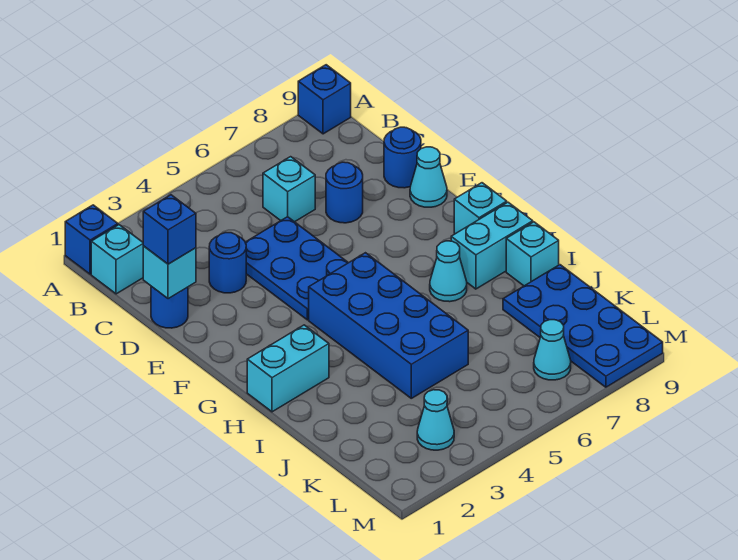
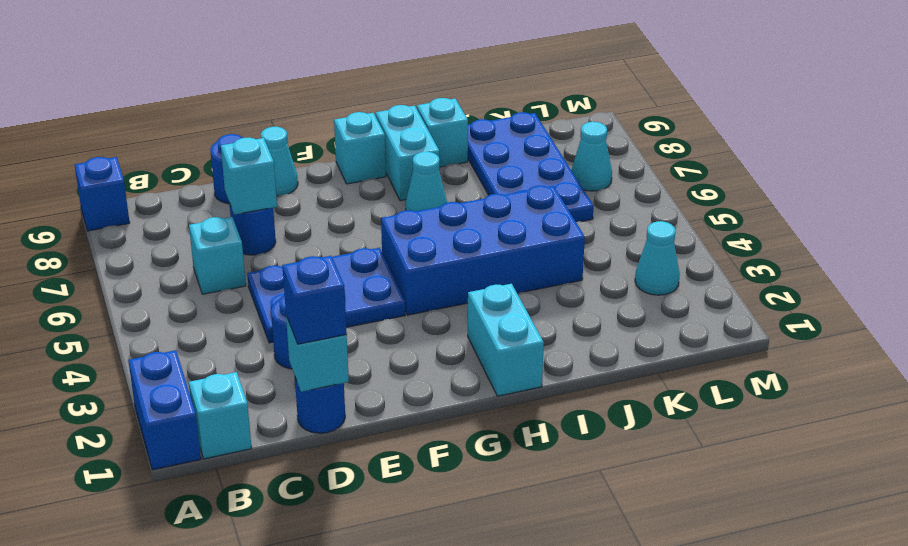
blue brick A1 level 1 -> blue brick A1:A2 level 1
none -> cyan brick D7 level 2
blue plate J8:M9 level 1 -> blue plate J6:K9 level 1

